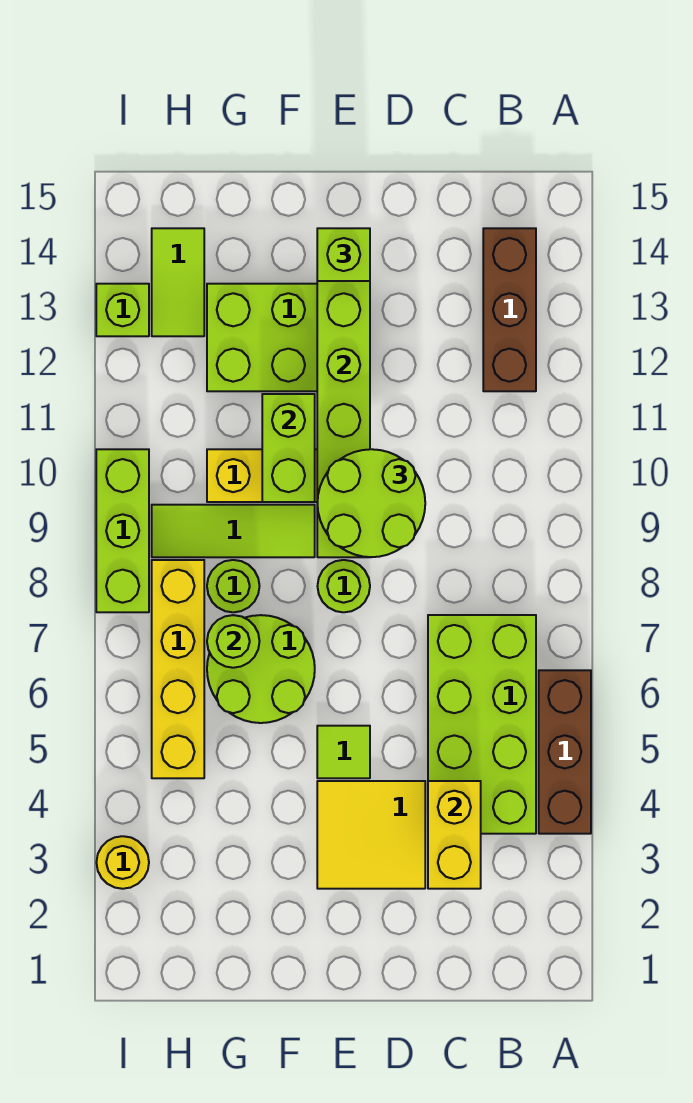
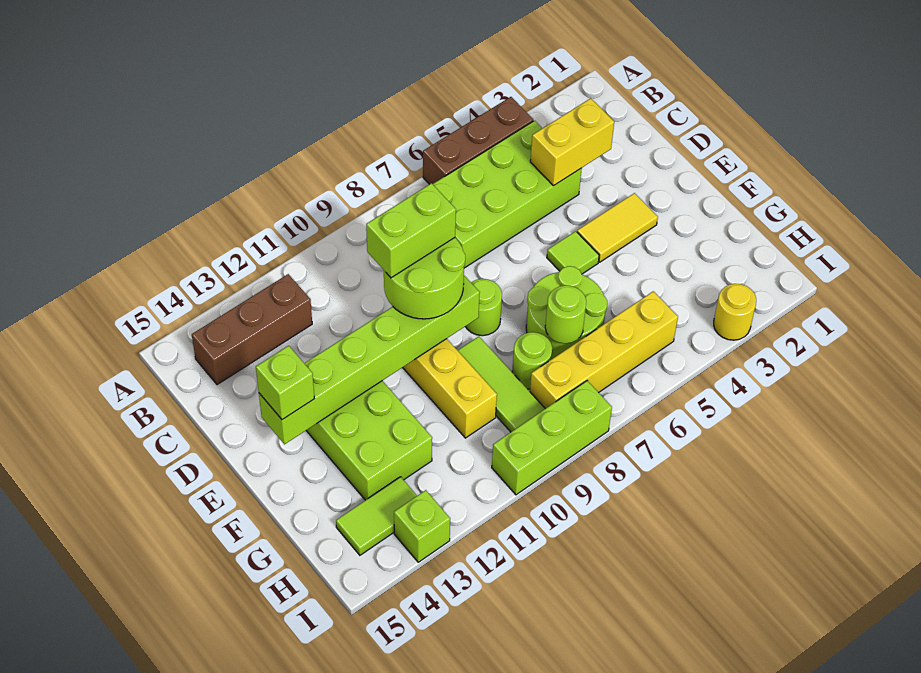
yellow tile D3:E4 level 1 -> yellow tile E3:E4 level 1
lime brick F10:F11 level 2 -> lime brick D9:D10 level 4

